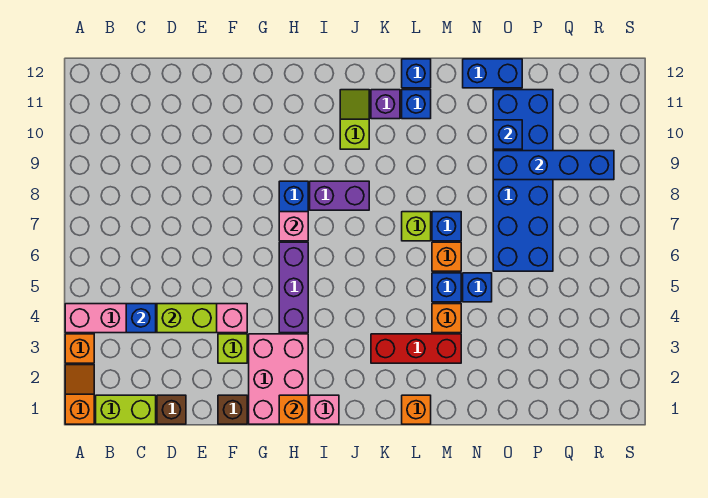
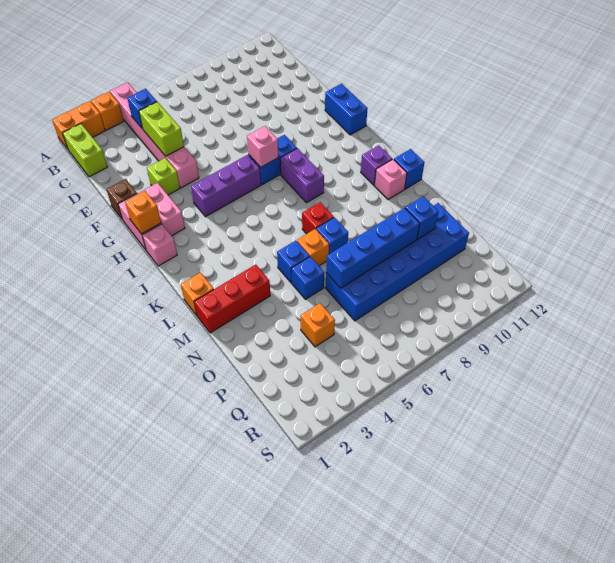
orange slope A1:A2 level 1 top 1 -> orange brick A1:A2 level 1
brown brick D1 level 1 -> none
pink brick G1:H3 level 1 -> pink brick G1:H2 level 1
lime slope J10:J11 level 1 top 10 -> none
red brick K3:M3 level 1 -> red brick M1:M3 level 1
lime brick L7 level 1 -> red brick L7 level 1
blue brick L11 level 1 -> pink brick L11 level 1
orange brick M4 level 1 -> orange brick P4 level 1
blue brick N12:O12 level 1 -> blue brick G12:H12 level 1
blue brick O9:R9 level 2 -> blue brick O6:O9 level 2

